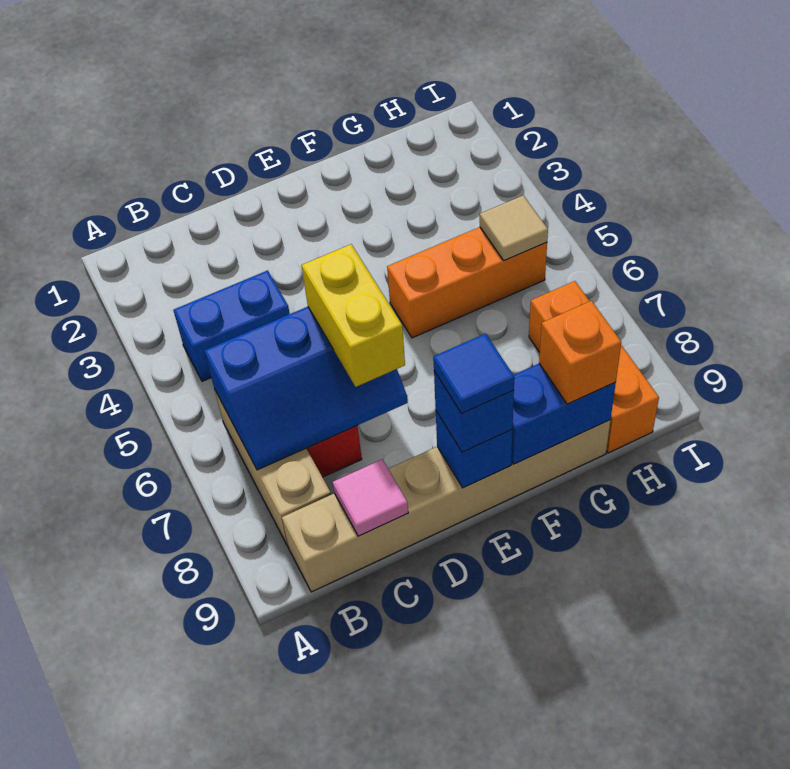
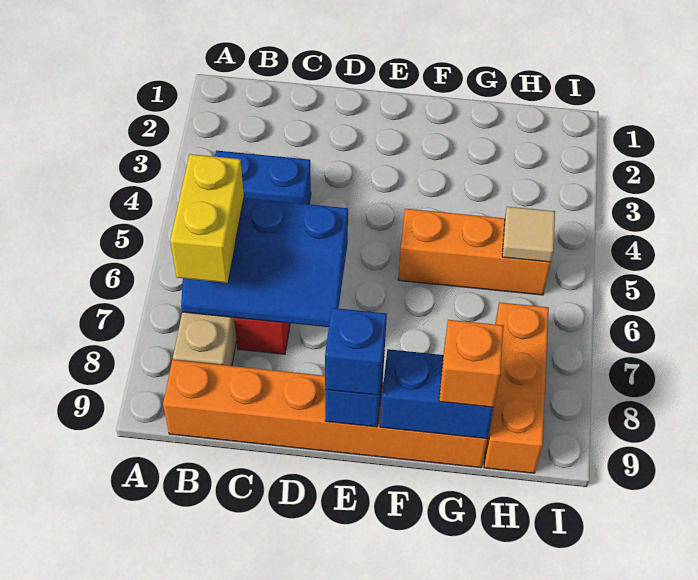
tan brick B9:G9 level 1 -> orange brick B9:G9 level 1
pink tile C9 level 2 -> none
yellow brick D6:D7 level 3 -> yellow brick B6:B7 level 3
blue tile E9 level 4 -> none

